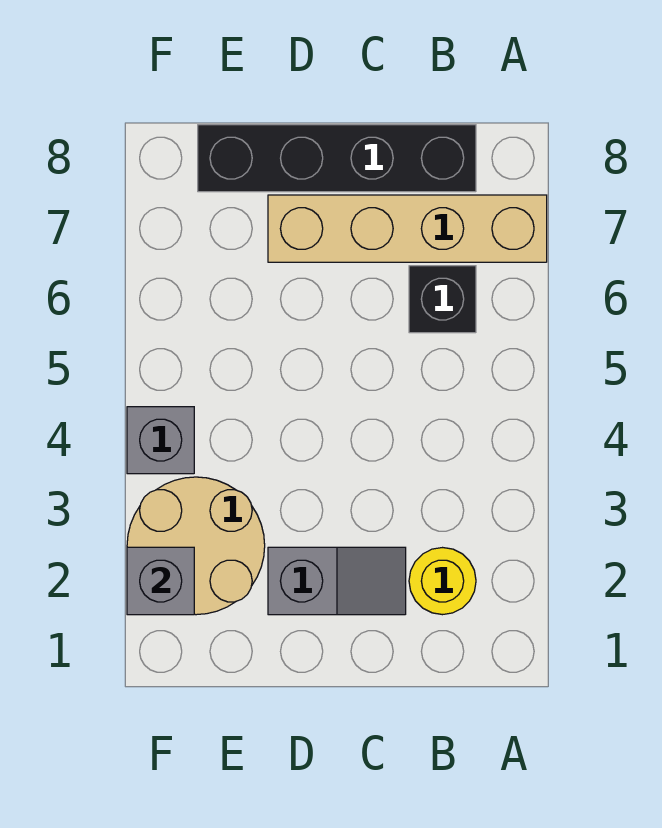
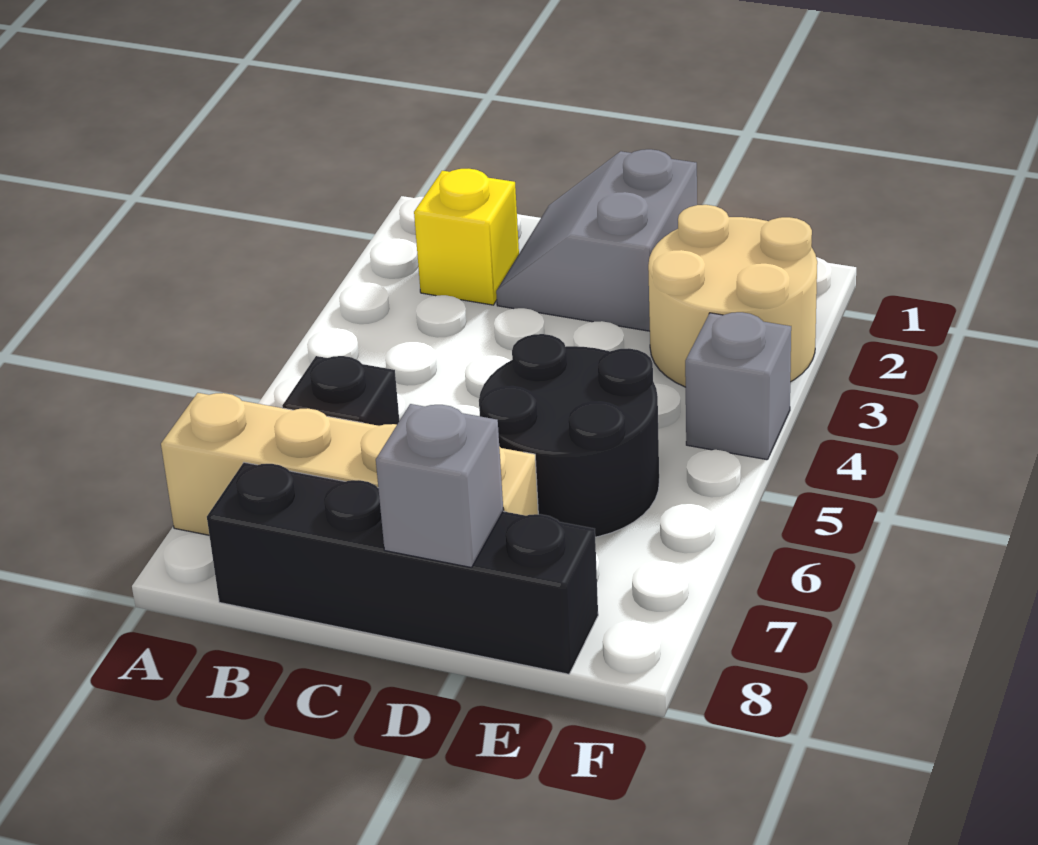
yellow round brick B2 level 1 -> yellow brick B2 level 1
grey slope C2:D2 level 1 top D -> grey slope C1:D2 level 1 top D
none -> black round brick D5:E6 level 1
grey brick F2 level 2 -> grey brick D8 level 2

